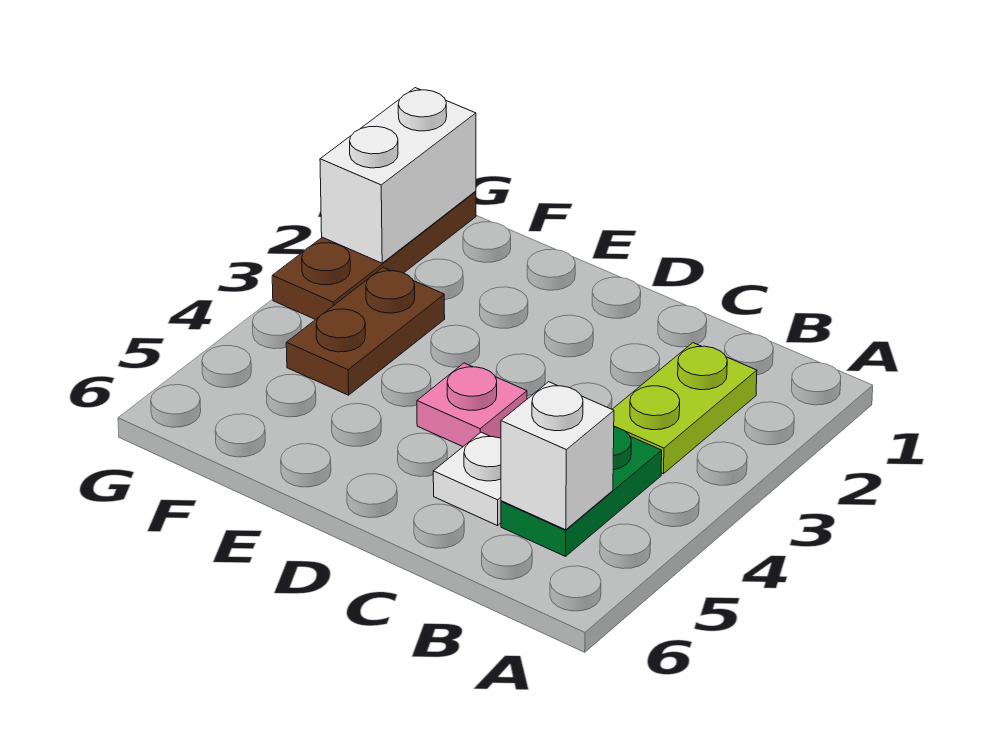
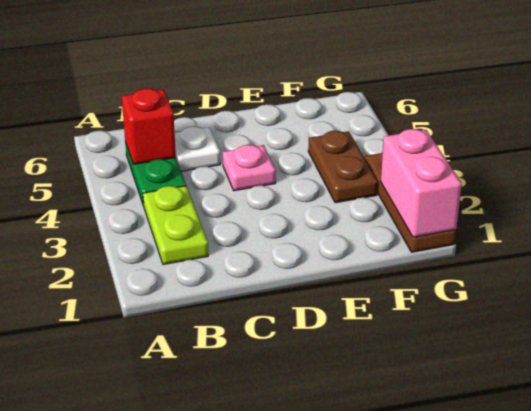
white brick B5 level 2 -> red brick B5 level 2
white brick G1:G2 level 2 -> pink brick G1:G2 level 2

